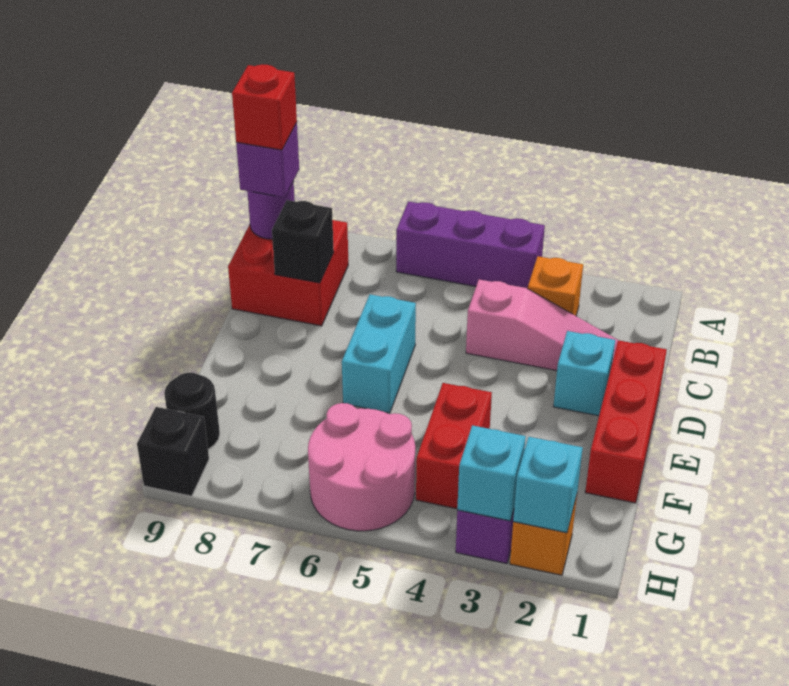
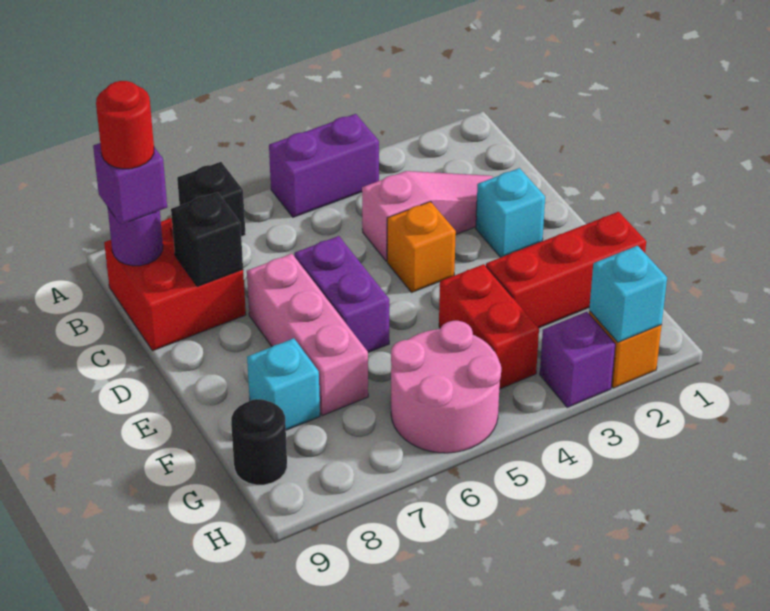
purple brick A4:A6 level 1 -> purple brick A4:A5 level 1
orange brick B3 level 1 -> orange brick D4 level 1
red brick B9 level 4 -> red round brick B9 level 4
red brick D1:F1 level 1 -> red brick F1:F3 level 1
cyan brick D6:E6 level 1 -> purple brick D6:E6 level 1
none -> pink brick D7:F7 level 1
cyan brick H3 level 2 -> cyan brick F8 level 1
black brick H9 level 1 -> black brick A7 level 1

